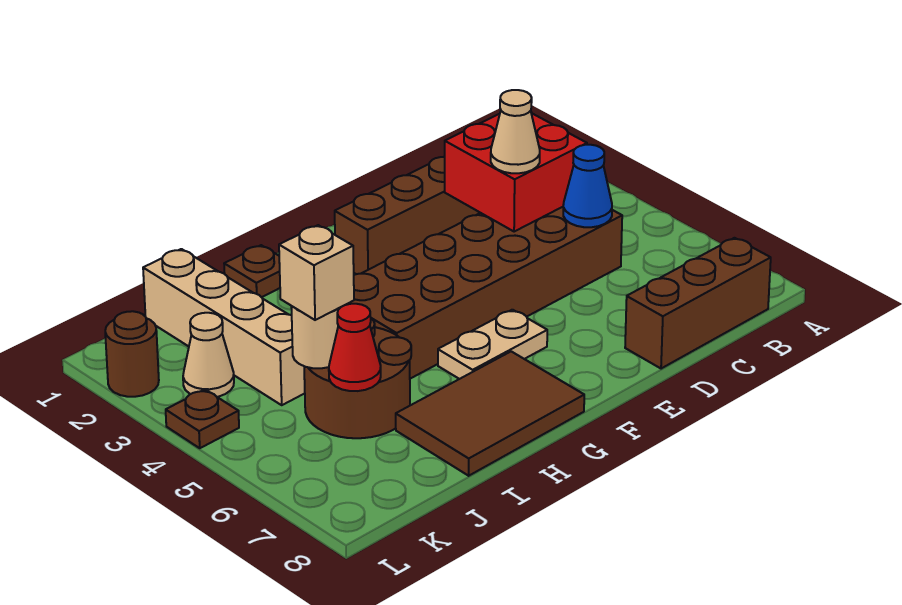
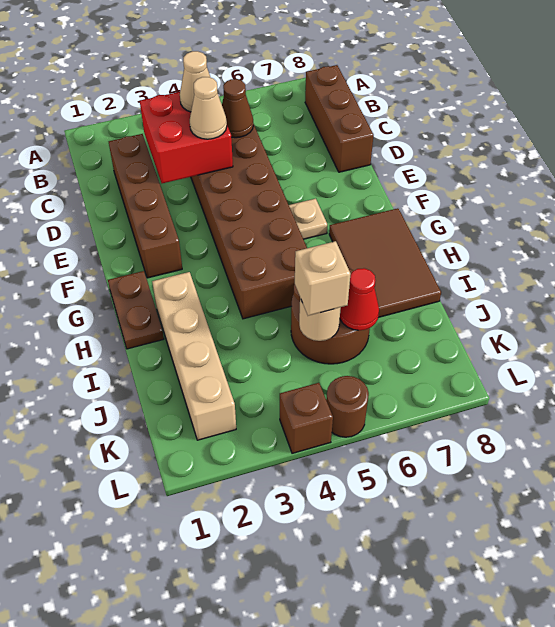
blue cone C5 level 2 -> brown cone C5 level 2
tan plate F6:G6 level 1 -> tan plate F6 level 1
brown plate H1 level 1 -> brown plate G1:H1 level 1
tan brick J1:J4 level 1 -> tan brick H2:K2 level 1
tan cone K3 level 1 -> tan cone C4 level 3
brown round brick L2 level 1 -> brown round brick L5 level 1
brown plate L4 level 1 -> brown brick L4 level 1

